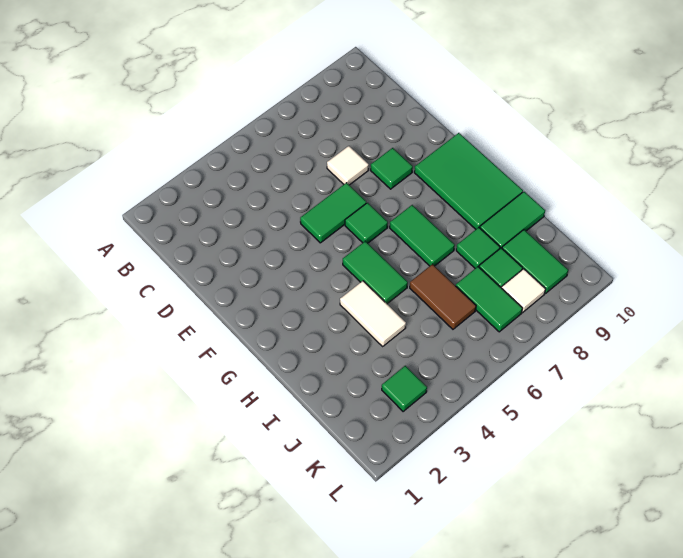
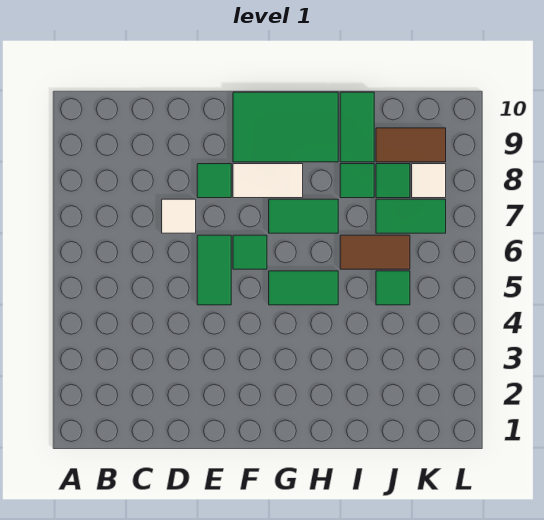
white tile H4:I4 level 1 -> white tile F8:G8 level 1
green tile J9:K9 level 1 -> brown tile J9:K9 level 1
green tile K3 level 1 -> green tile J5 level 1

